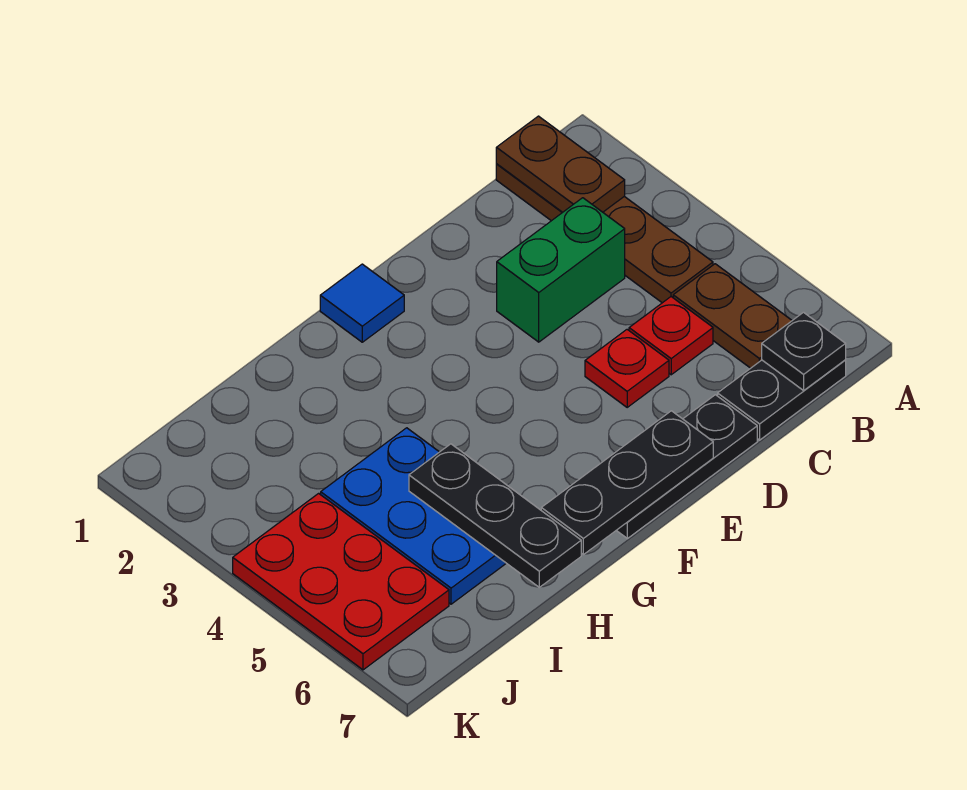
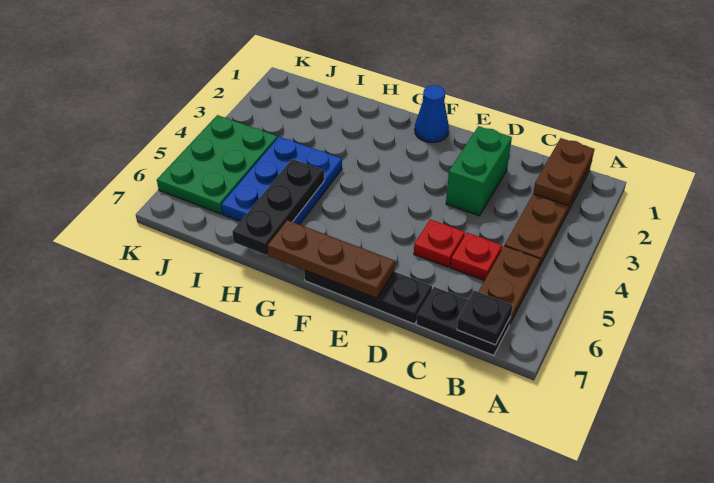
green brick C3:D3 level 1 -> green brick D2:D3 level 1
black plate E7:G7 level 2 -> brown plate E7:G7 level 2
blue tile F1 level 1 -> blue cone F1 level 1
red plate J4:K6 level 1 -> green plate J4:K6 level 1

